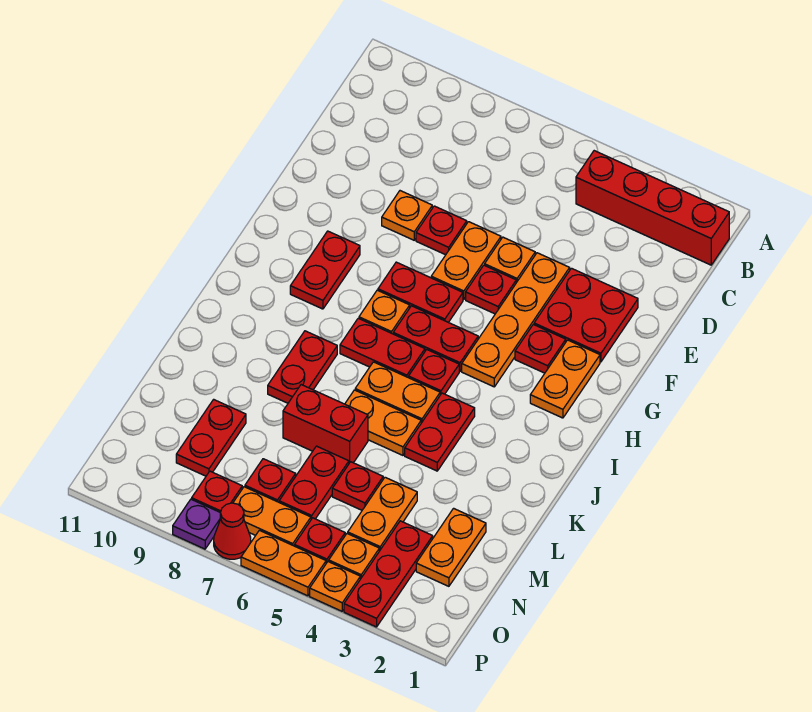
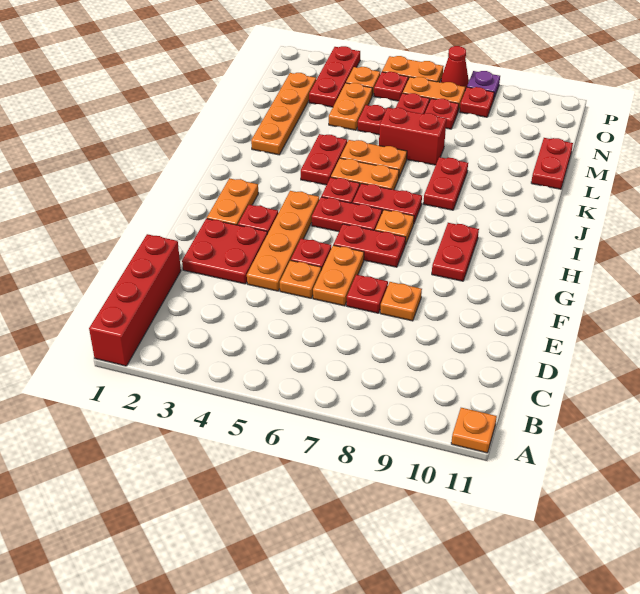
red brick B1:B4 level 1 -> red brick A1:D1 level 1
orange plate M2:N2 level 1 -> orange plate K2:N2 level 1
red plate M9:N9 level 1 -> red plate L11:M11 level 1
orange plate P4 level 1 -> orange plate A11 level 1

